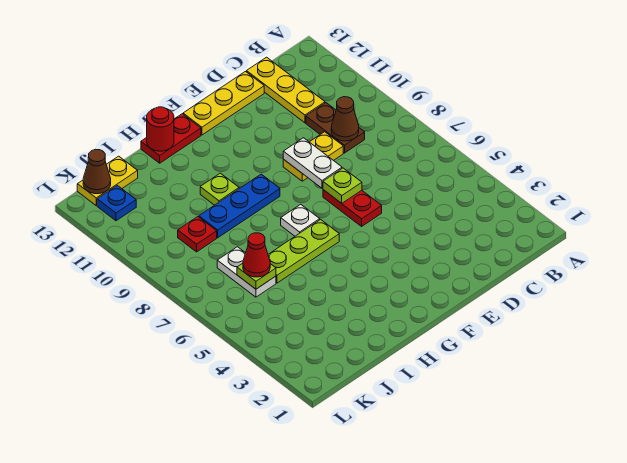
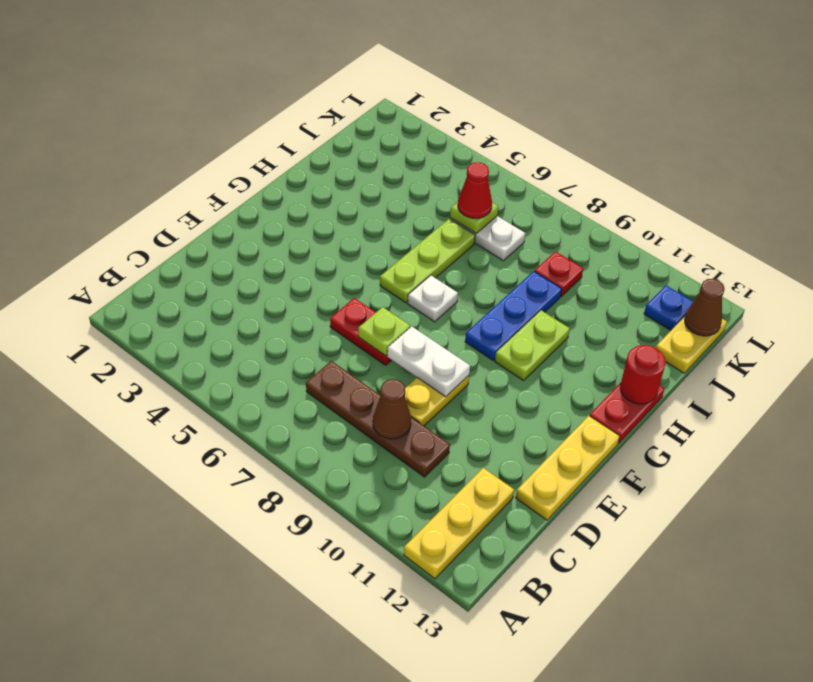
brown plate C9:C10 level 1 -> brown plate C7:C10 level 1
yellow plate C11:C13 level 1 -> yellow plate A12:C12 level 1
lime plate H10 level 1 -> lime plate G10:H10 level 1

